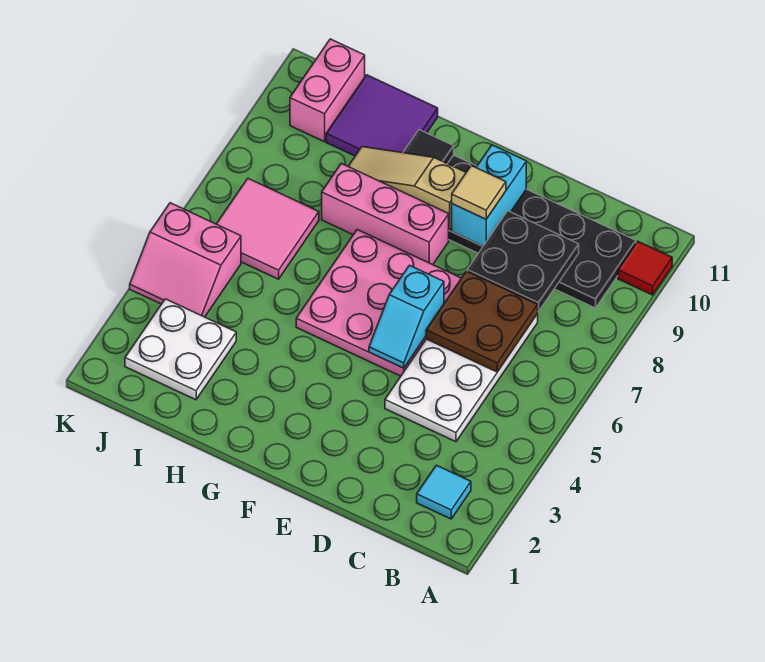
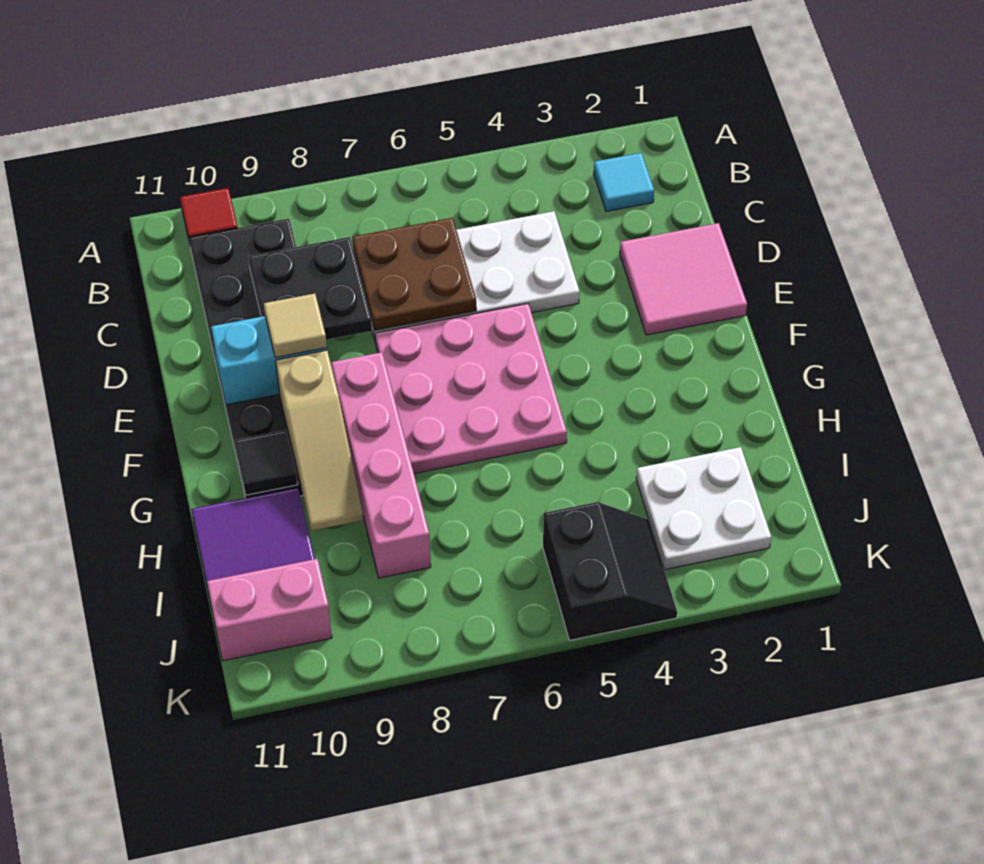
cyan slope E5:E6 level 2 top 6 -> none
pink brick F8:H8 level 1 -> pink brick F8:I8 level 1
pink tile I6:J7 level 1 -> pink tile D1:E2 level 1
pink slope J4:K5 level 1 top 5 -> black slope J4:K5 level 1 top 5

